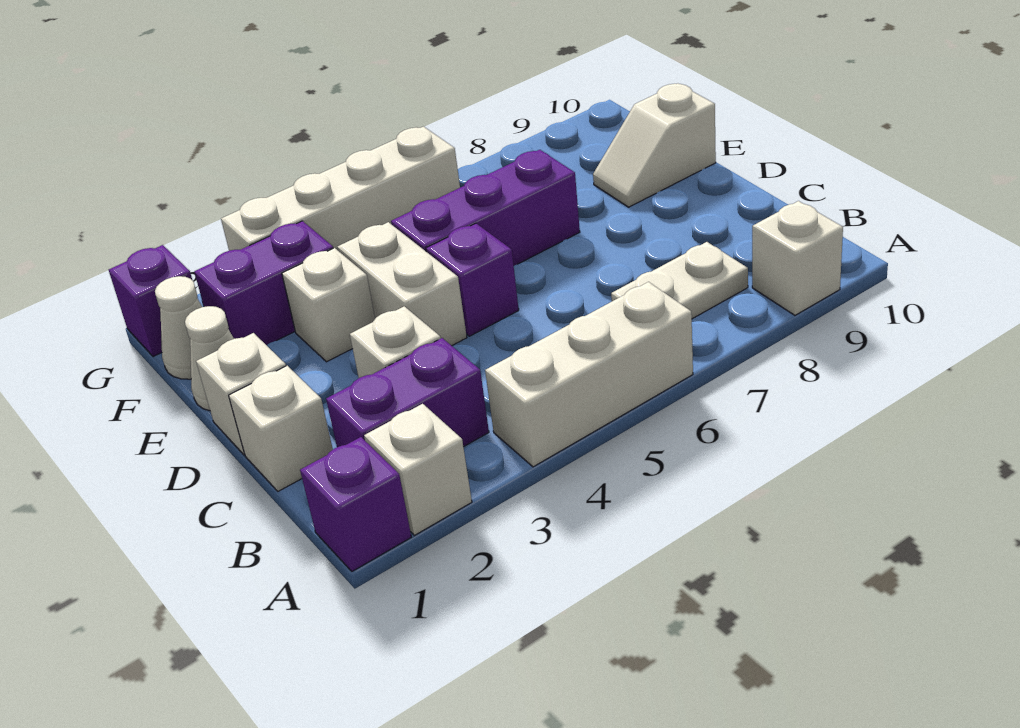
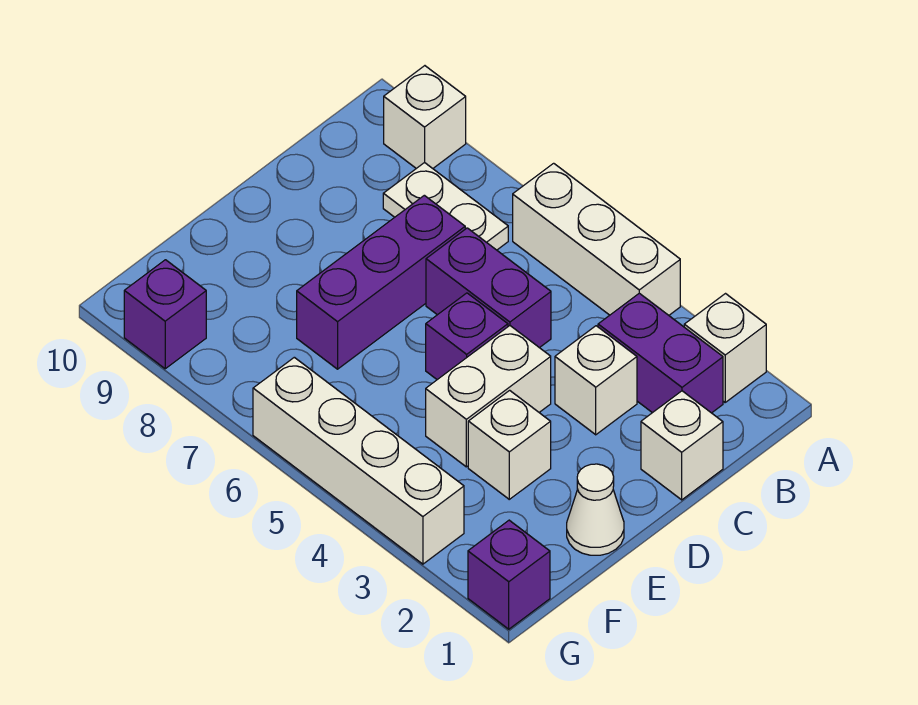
purple brick A1 level 1 -> purple brick G9 level 1
white brick D1 level 1 -> none
purple brick E5:E7 level 1 -> purple brick C7:E7 level 1
white slope E9:E10 level 1 top 10 -> none
white cone F1 level 1 -> none
purple brick F2:F3 level 1 -> purple brick C5:C6 level 1

